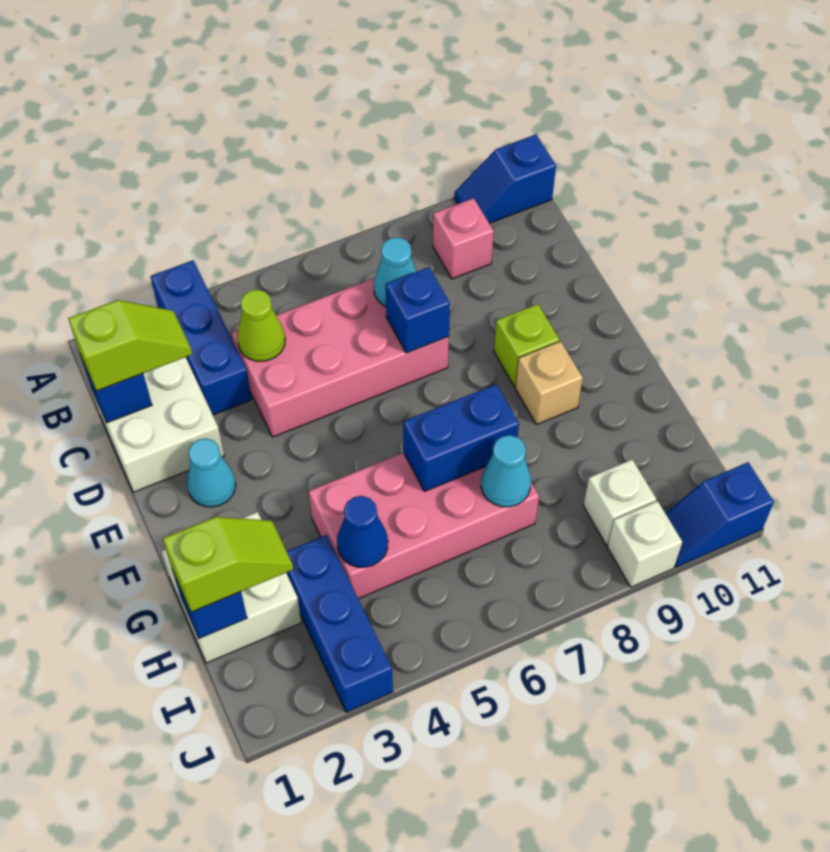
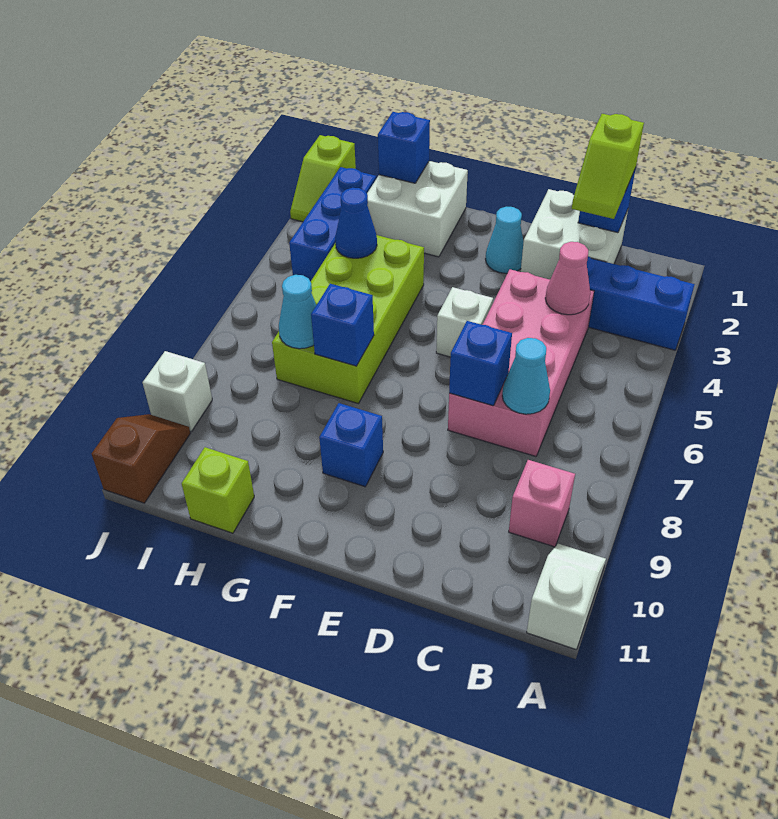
blue slope A10:A11 level 1 top 11 -> white slope A10:A11 level 1 top 11
lime cone C4 level 2 -> pink cone C4 level 2
lime brick E9 level 1 -> lime brick H11 level 1
tan brick F9 level 1 -> blue brick F9 level 1
pink brick G4:H7 level 1 -> lime brick G4:H7 level 1
blue brick G6:G7 level 2 -> blue brick G7 level 2
lime slope H1:H2 level 3 top 1 -> lime slope J1:J2 level 1 top 1
blue brick H3:J3 level 1 -> blue brick I2:I4 level 1
white brick I9 level 1 -> white brick E5 level 1
blue slope J10:J11 level 1 top 11 -> brown slope J10:J11 level 1 top 11

